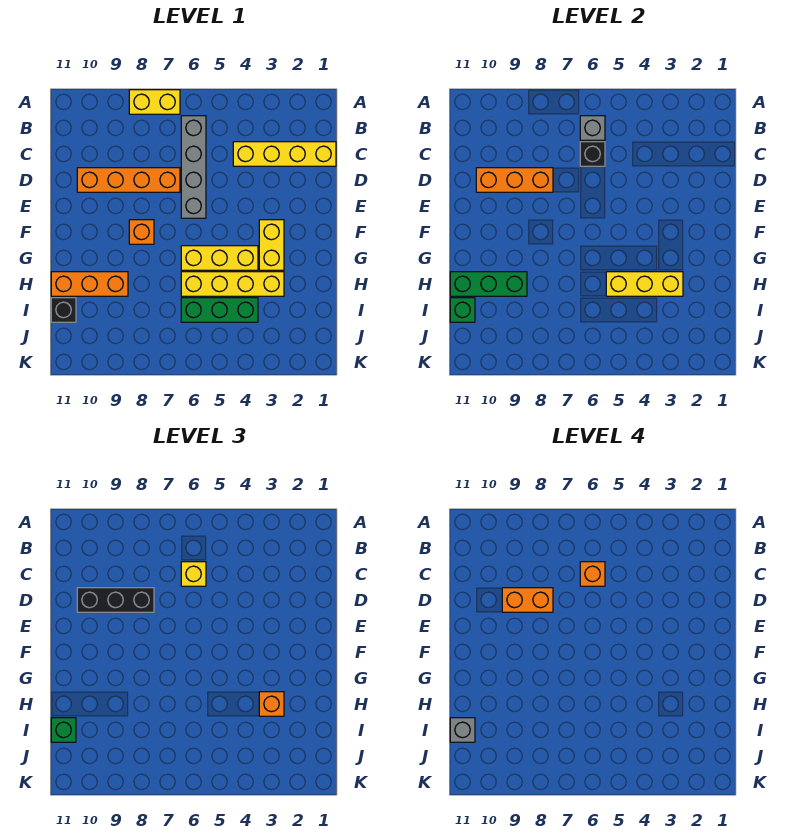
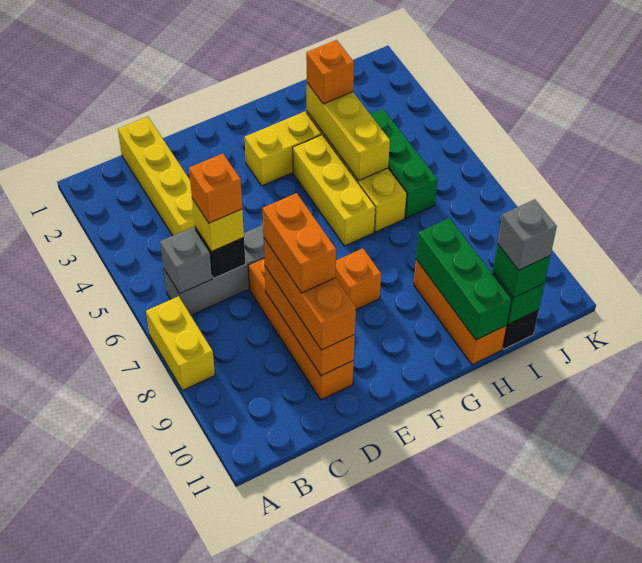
black brick D8:D10 level 3 -> orange brick D8:D10 level 3

